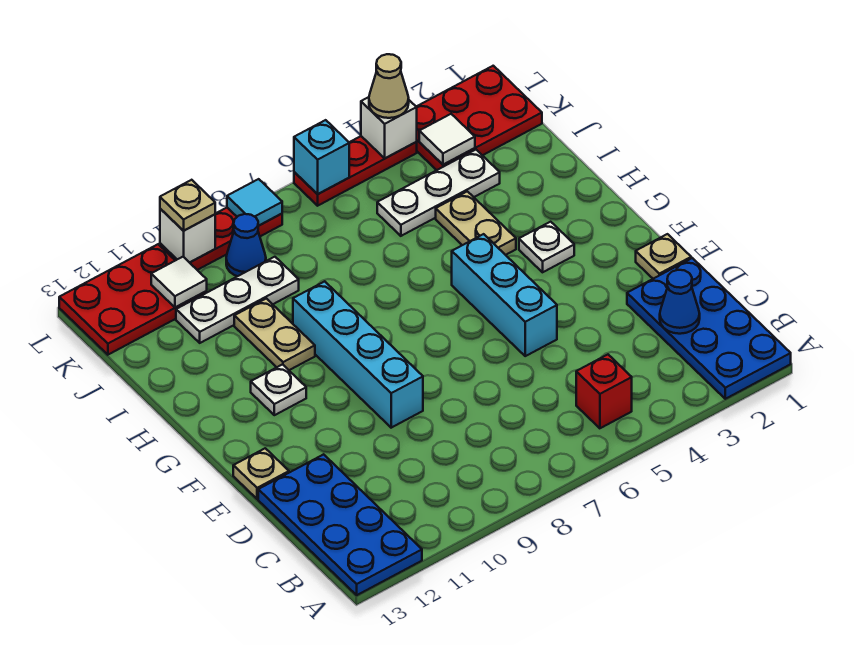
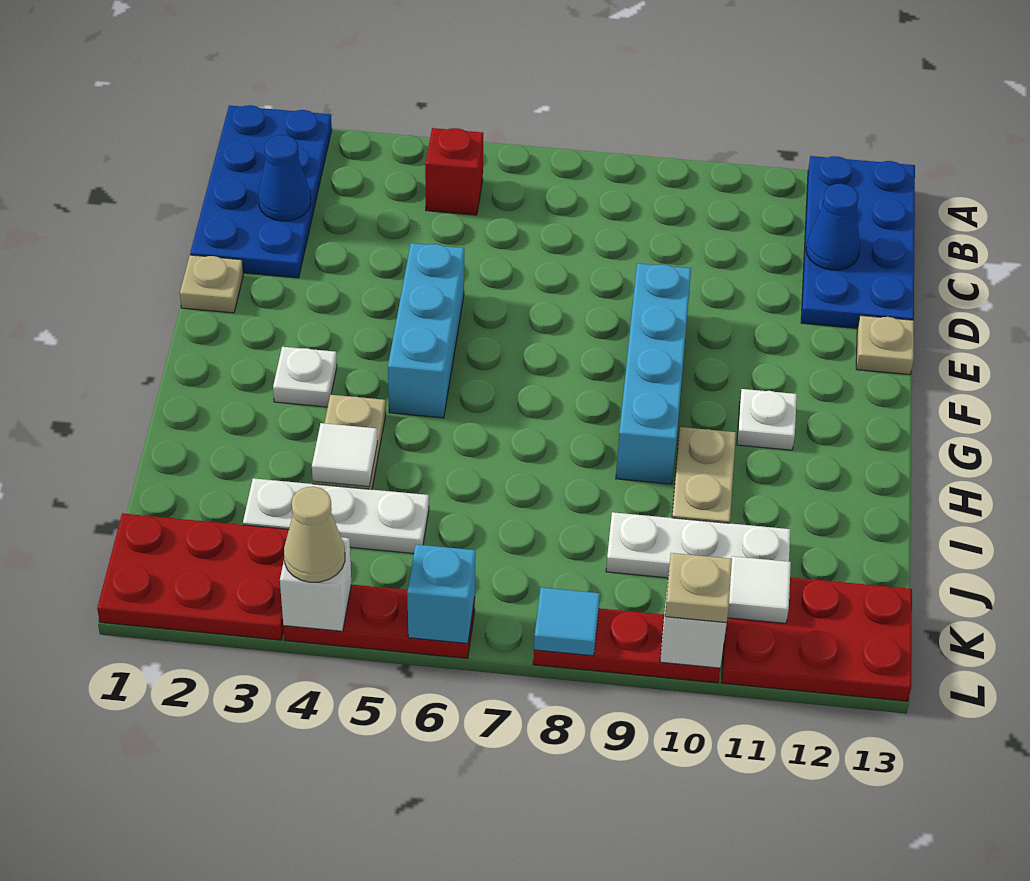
white tile K3 level 2 -> white tile I4 level 2
blue cone K9 level 1 -> blue cone C12 level 2

